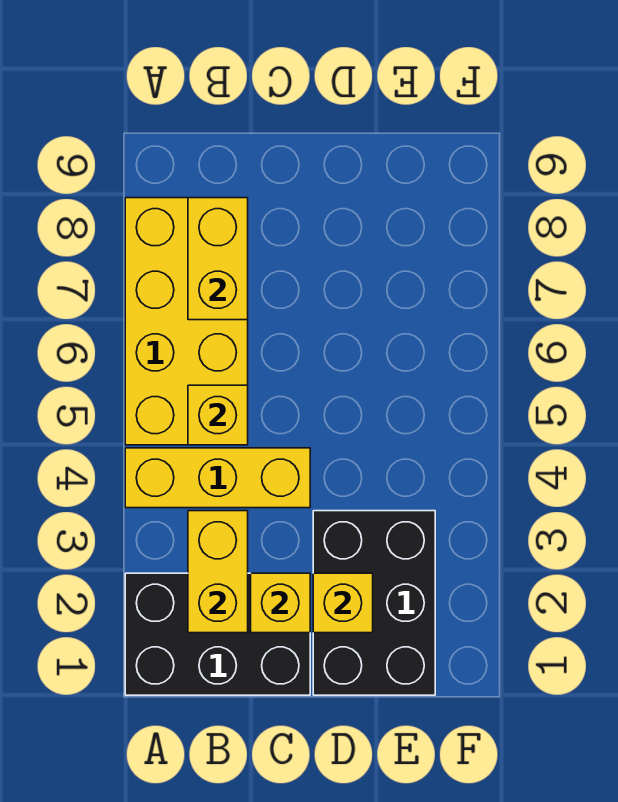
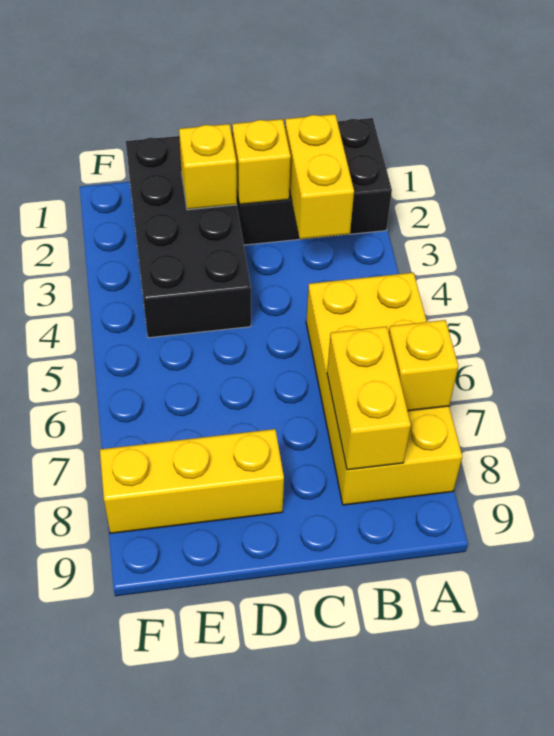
yellow brick A4:C4 level 1 -> yellow brick D8:F8 level 1
yellow brick B5 level 2 -> yellow brick A7 level 2
black brick D1:E3 level 1 -> black brick D1:E4 level 1

